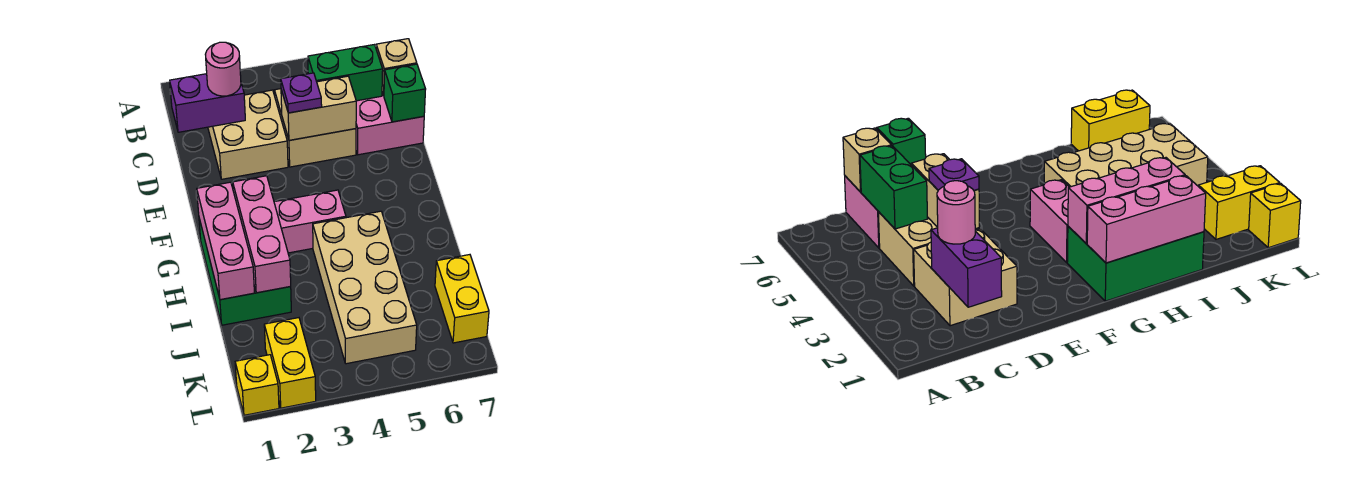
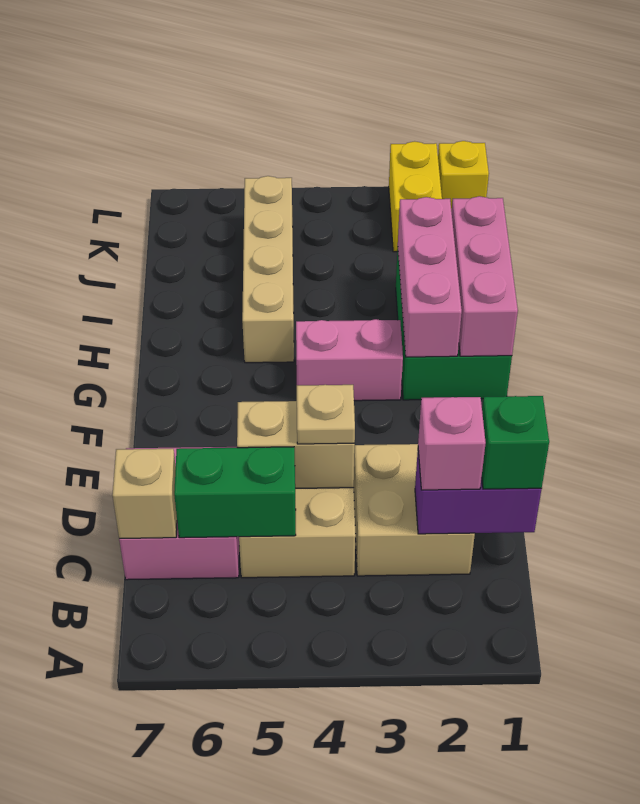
pink round brick C2 level 3 -> pink brick C2 level 3
purple plate D4 level 3 -> tan plate D4 level 3
green brick D7 level 2 -> green brick C1 level 3
tan brick H4:K5 level 1 -> tan brick H5:K5 level 1
yellow brick J7:K7 level 1 -> none

